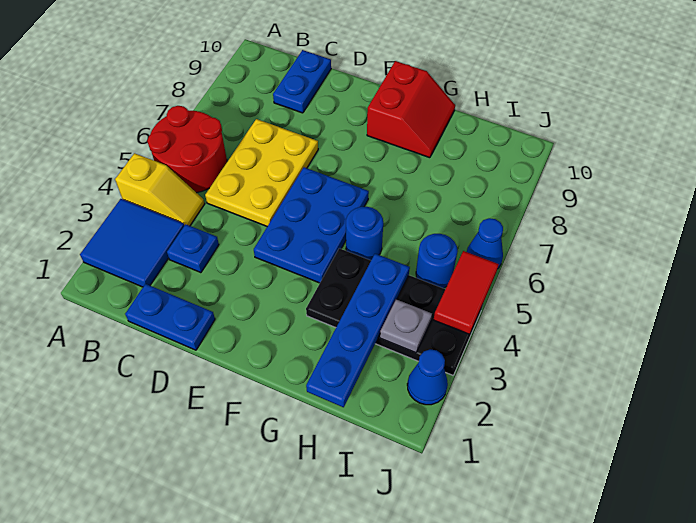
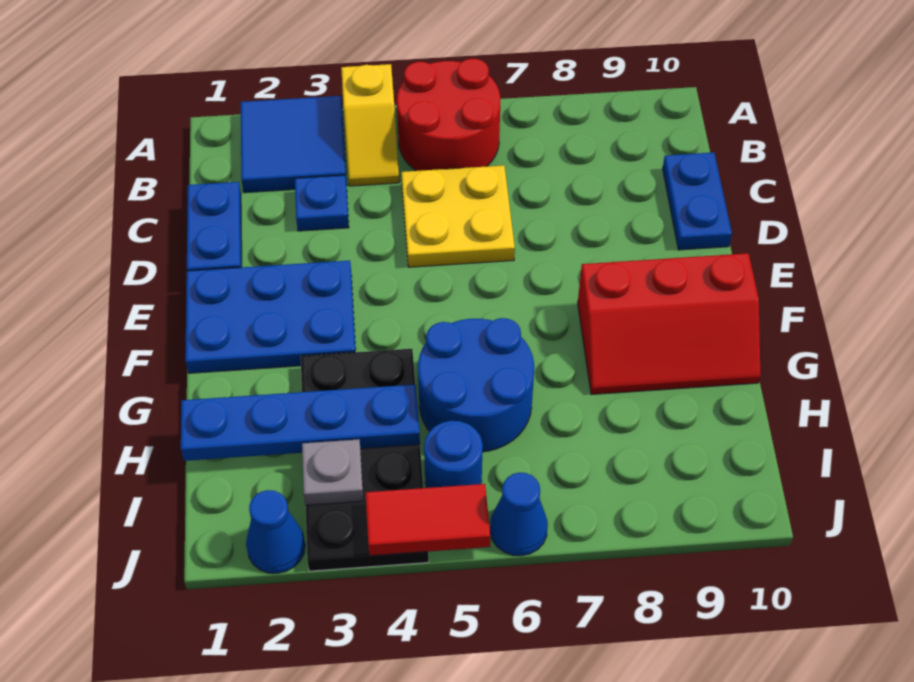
yellow plate C5:D7 level 1 -> yellow plate C5:D6 level 1
blue plate C9:C10 level 1 -> blue plate C10:D10 level 1
blue plate E4:F6 level 1 -> blue plate E1:F3 level 1
red slope F9:G10 level 1 top F -> red slope F8:G10 level 1 top F
blue round brick G5 level 1 -> blue round brick G5:H6 level 1

